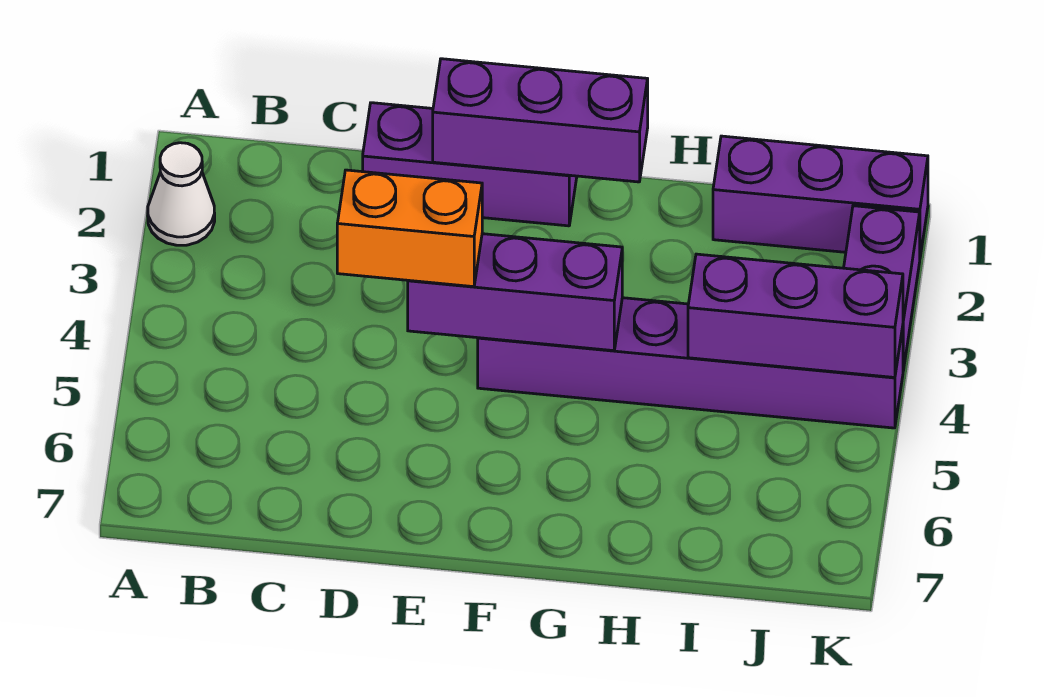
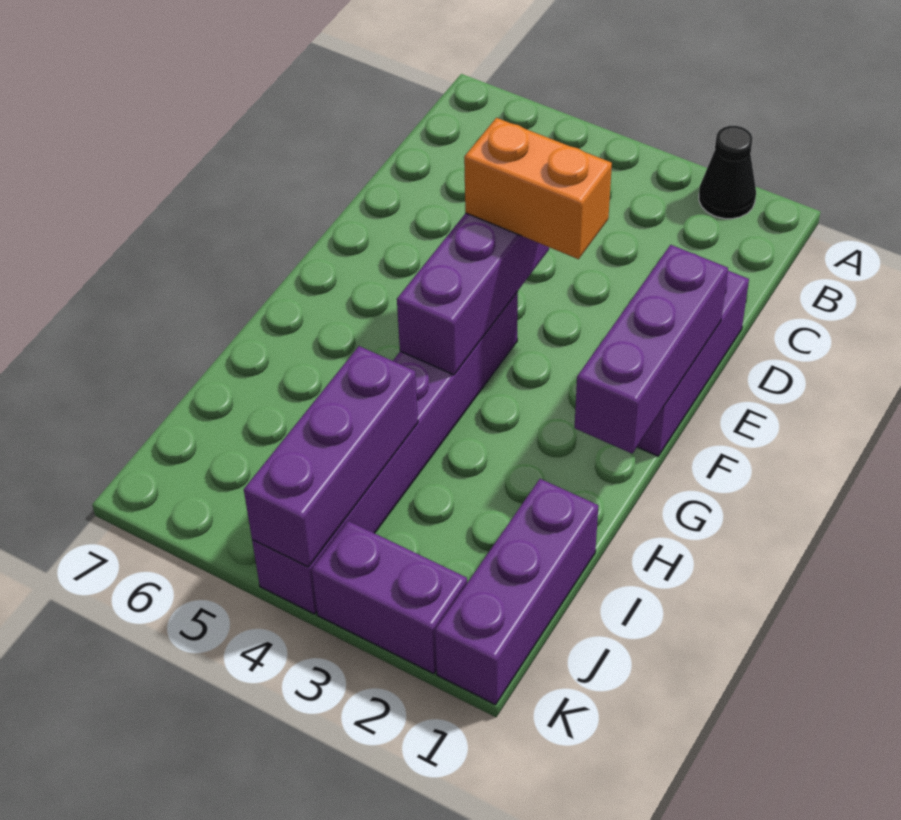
white cone A2 level 1 -> black cone A2 level 1
orange brick D4:E4 level 3 -> orange brick E3:E4 level 3

